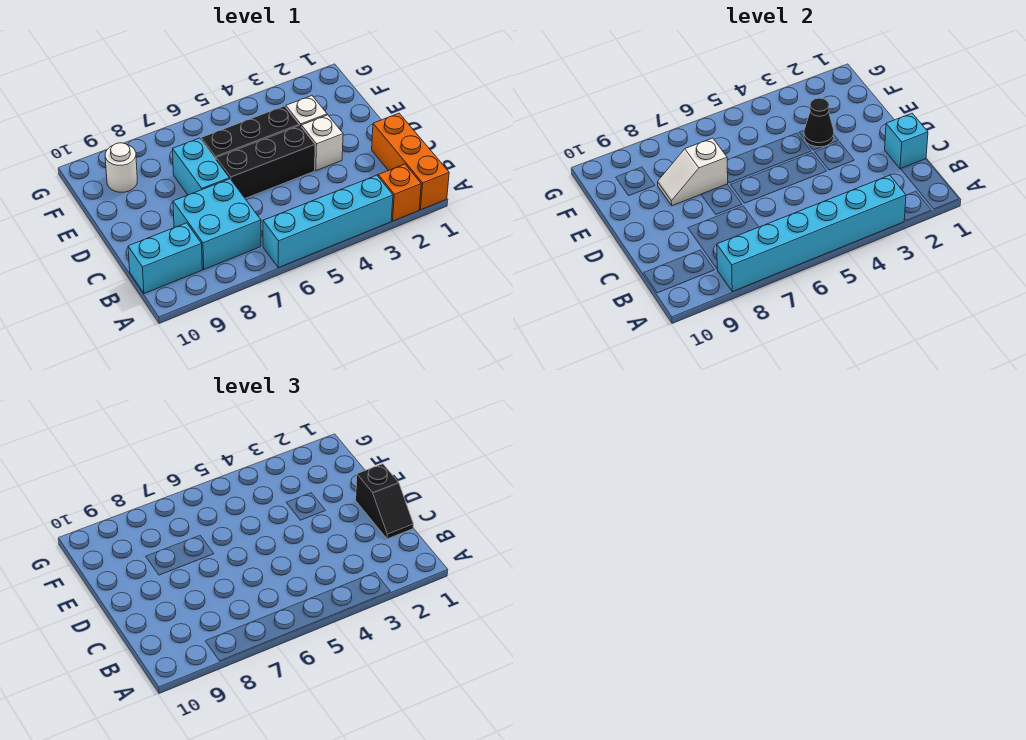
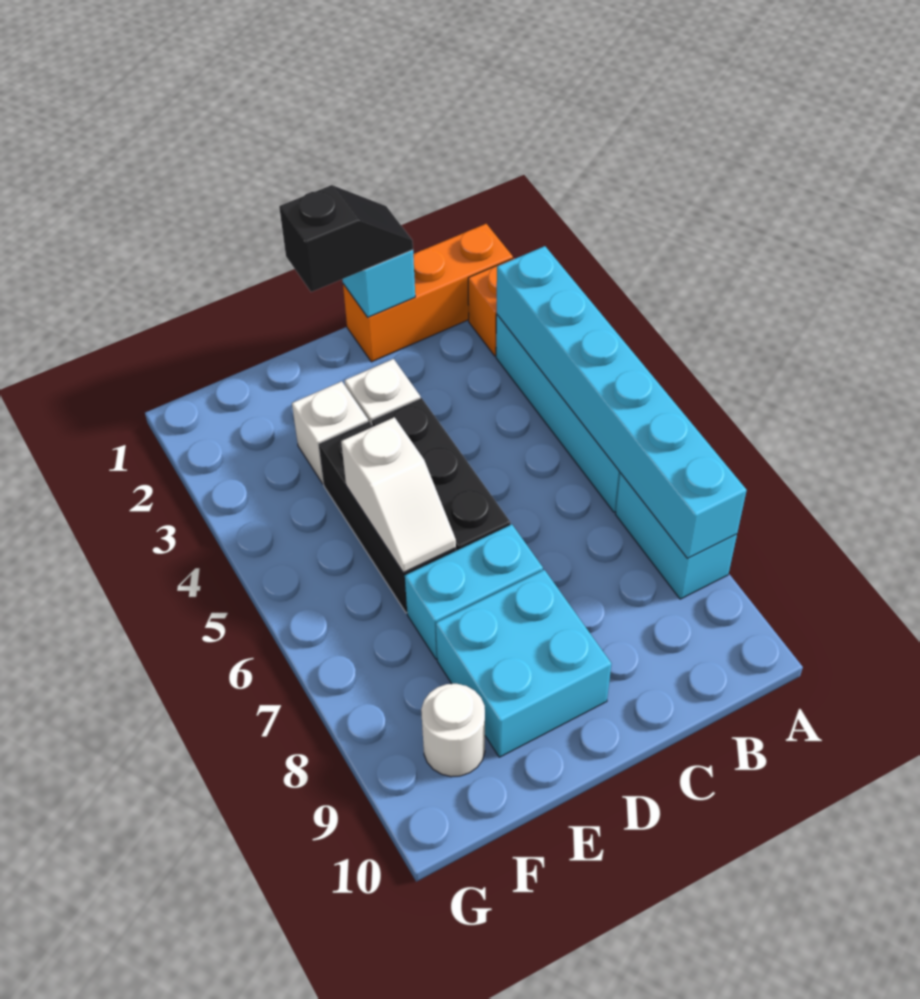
cyan brick B7:C8 level 1 -> cyan brick D8:E9 level 1
cyan brick B9:B10 level 1 -> cyan brick A7:A8 level 1
black cone E3 level 2 -> none
white slope E7:E8 level 2 top 7 -> white slope E5:E6 level 2 top 5

